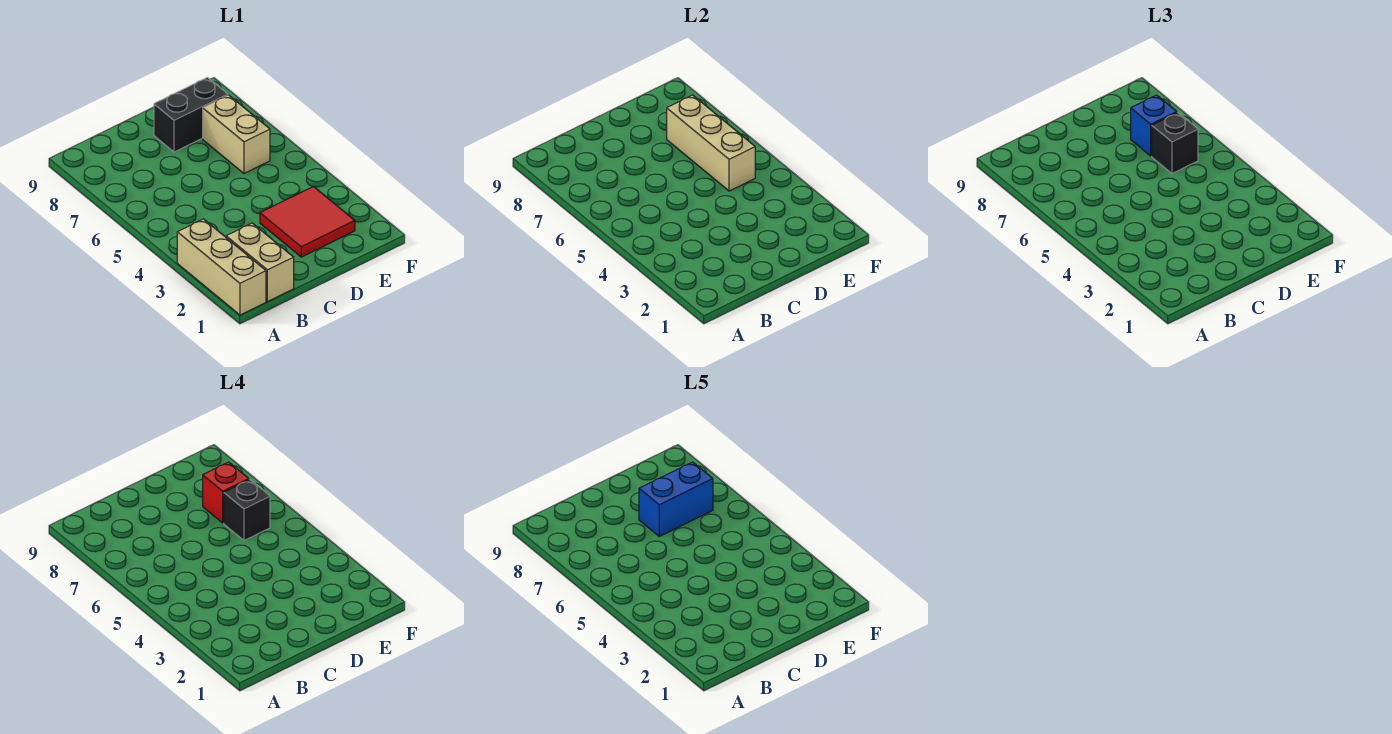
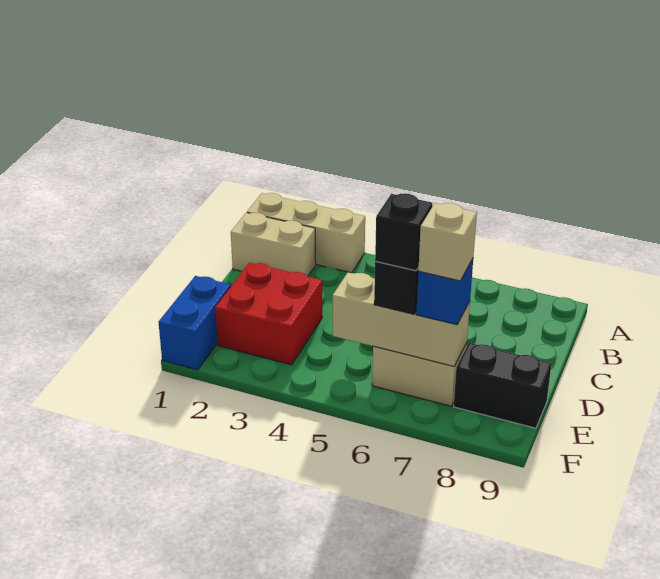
red tile D2:E3 level 1 -> red brick D2:E3 level 1
blue brick D7:E7 level 5 -> blue brick E1:F1 level 1
black brick D8:E8 level 1 -> black brick E8:E9 level 1
red brick E7 level 4 -> tan brick E7 level 4

